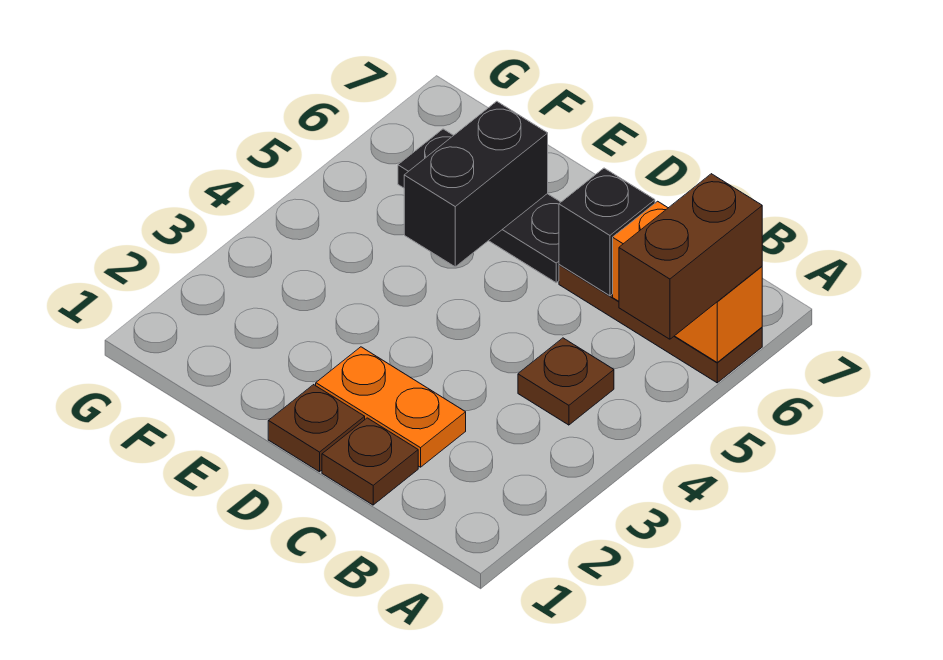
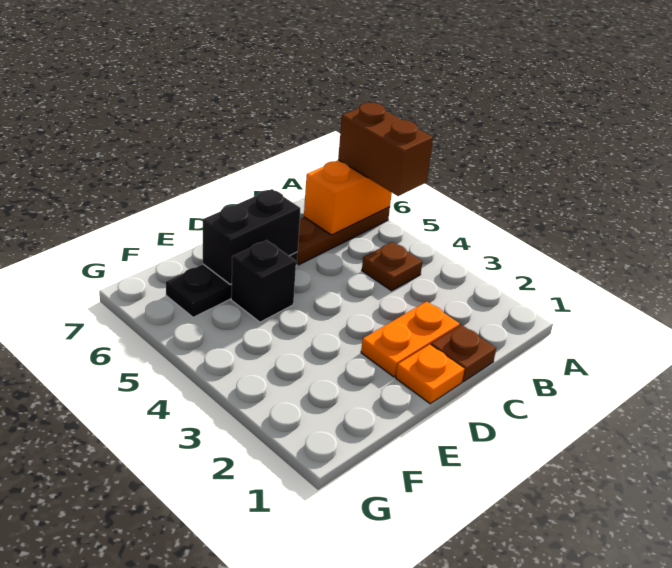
black brick C6 level 2 -> black brick E5 level 1
brown plate D1 level 1 -> orange plate D1 level 1
black brick E5:E6 level 2 -> black brick D6:E6 level 2

